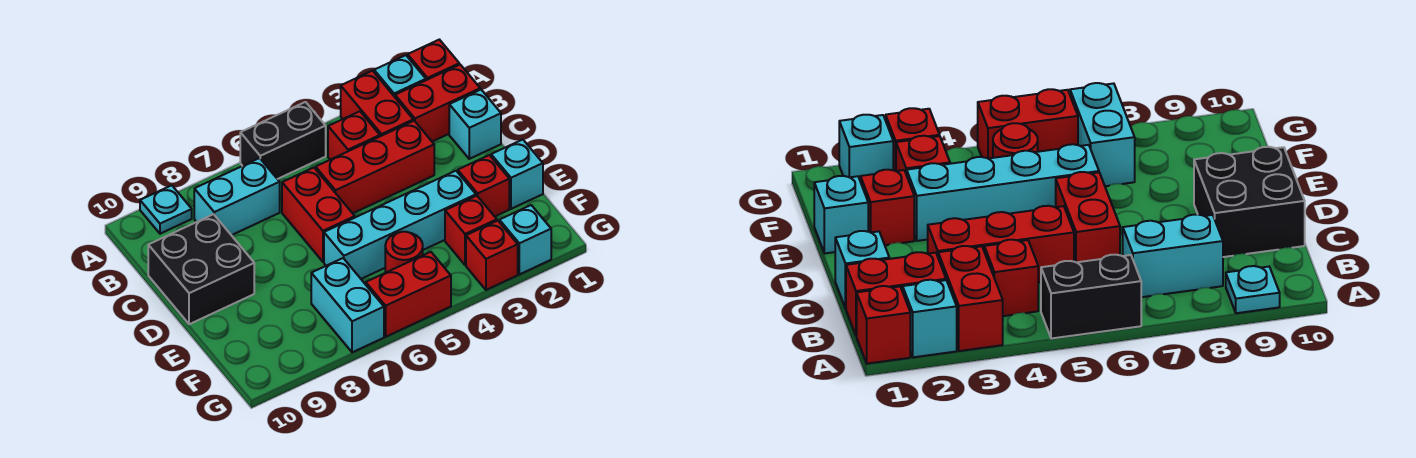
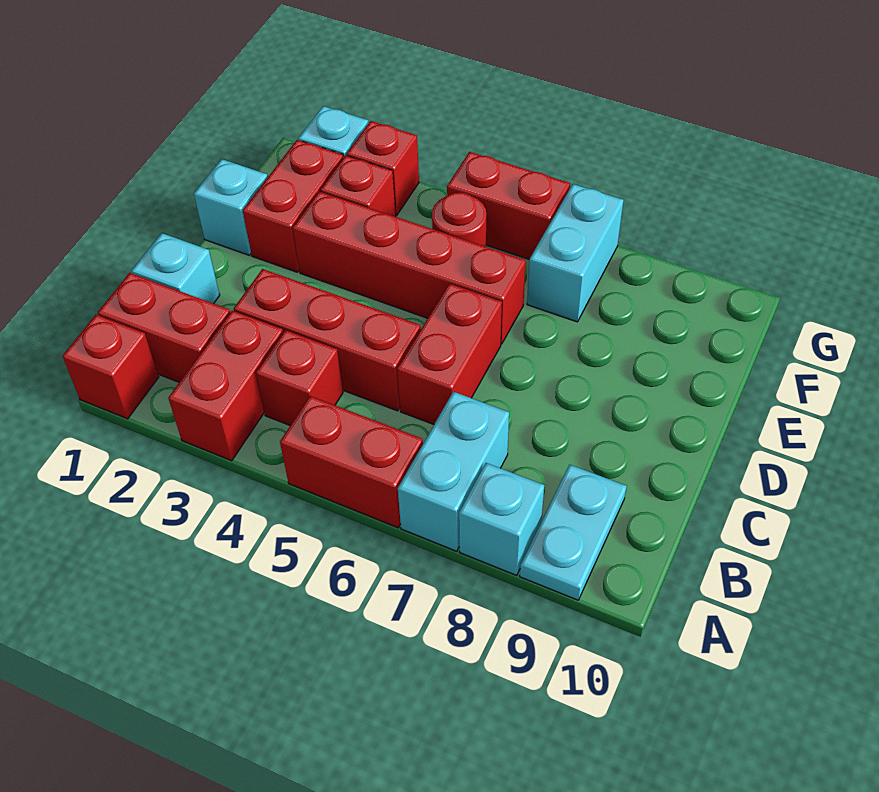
cyan brick A2 level 1 -> cyan brick A8 level 1
black brick A5:A6 level 1 -> red brick A5:A6 level 1
cyan plate A9 level 1 -> cyan plate A9:B9 level 1
cyan brick B7:B8 level 1 -> cyan brick A7:B7 level 1
black brick C9:D10 level 1 -> none
red brick E2 level 1 -> red brick E2:F2 level 1
cyan brick E3:E6 level 1 -> red brick E3:E6 level 1

